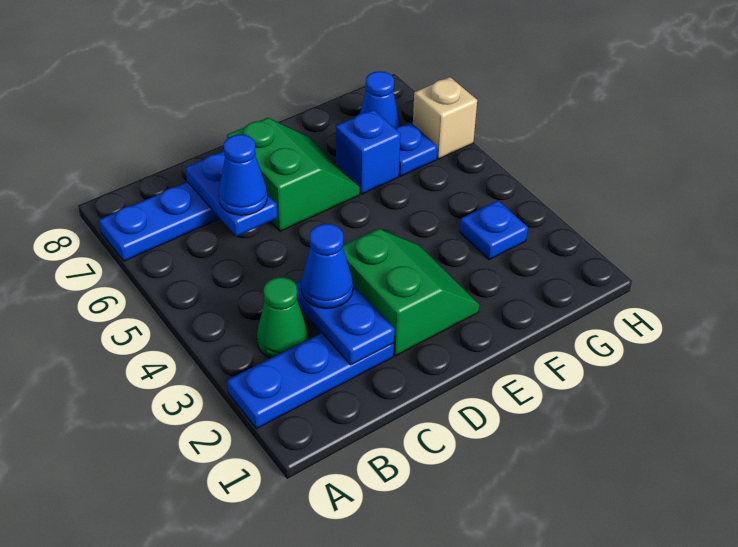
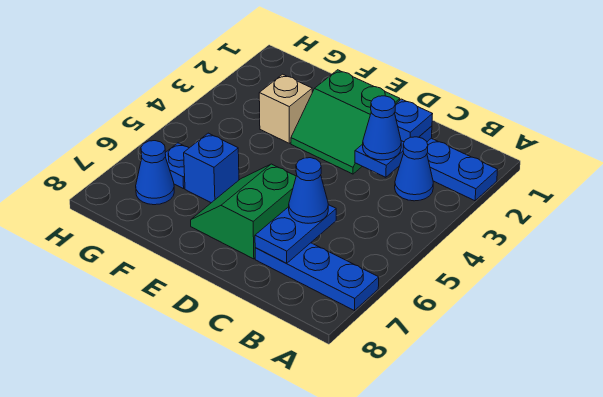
green cone B3 level 1 -> blue cone B3 level 1
green slope D2:E3 level 1 top D -> green slope D2:E3 level 1 top 2
blue plate G3 level 1 -> blue plate C2 level 3
tan brick H6 level 1 -> tan brick F3 level 1

